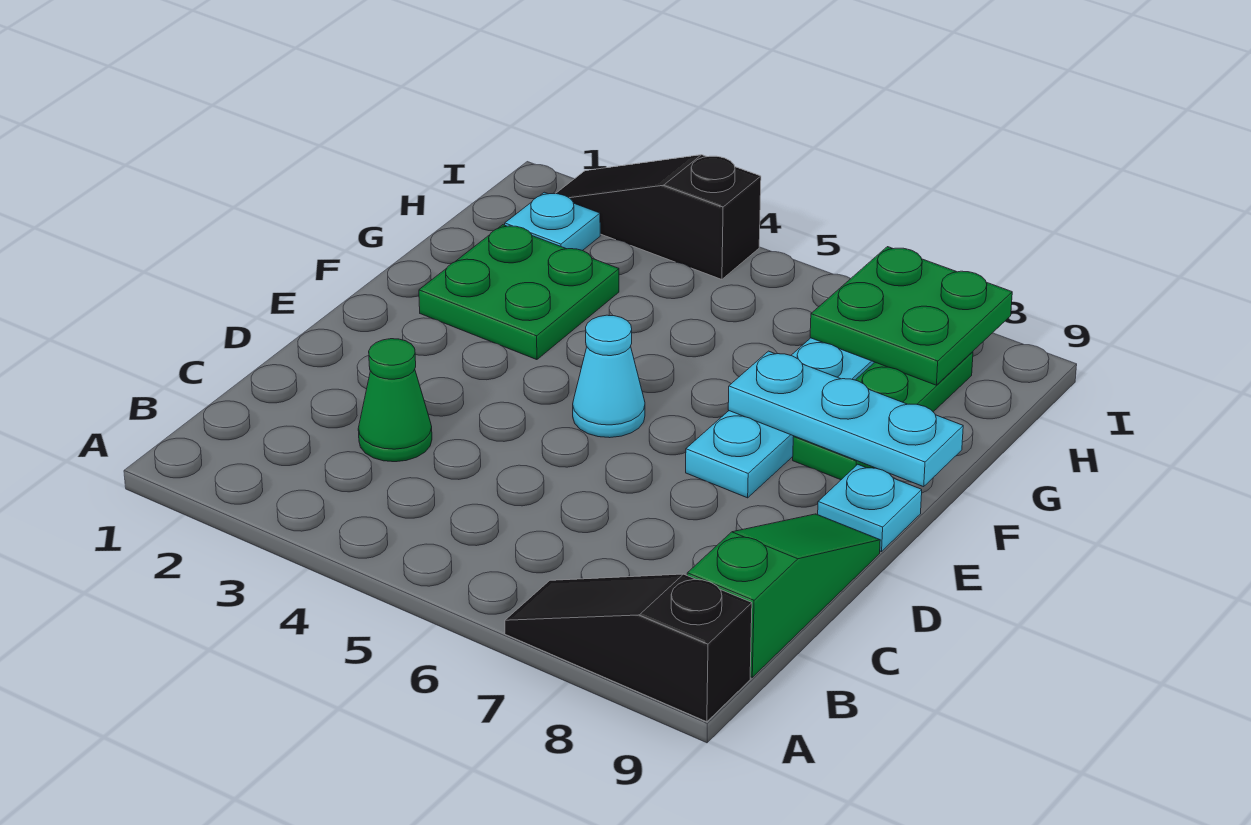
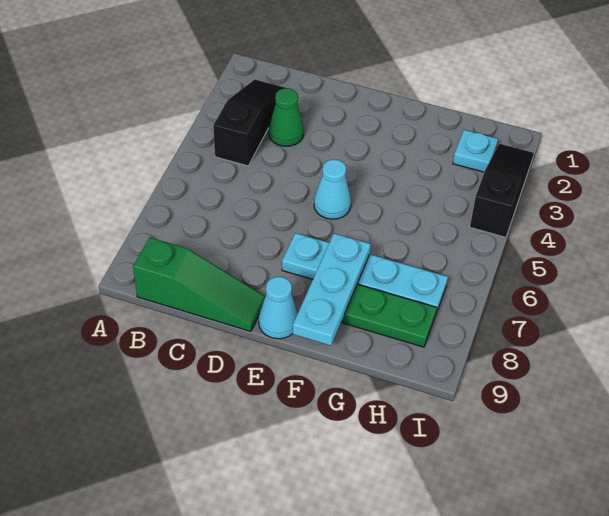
black slope A7:A9 level 1 top 9 -> black slope B2:B4 level 1 top 4
cyan plate E9 level 1 -> cyan cone E9 level 1
green plate F2:G3 level 1 -> none
green plate H7:I8 level 2 -> none

